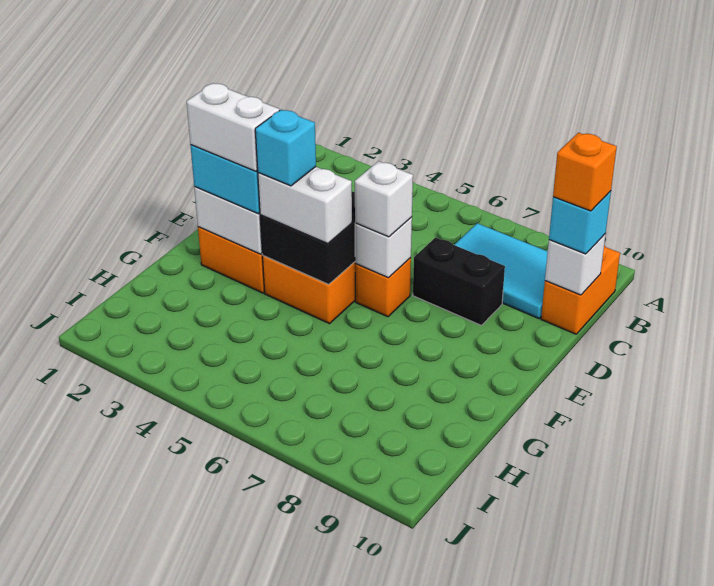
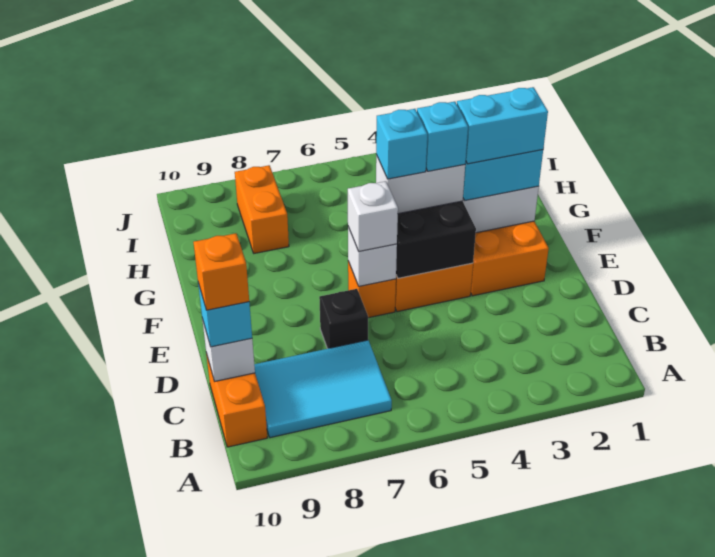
black brick D7:D8 level 1 -> black brick D7 level 1
white brick F2:F3 level 4 -> cyan brick F2:F3 level 4
none -> cyan brick F5 level 4
none -> orange brick H8:I8 level 1

